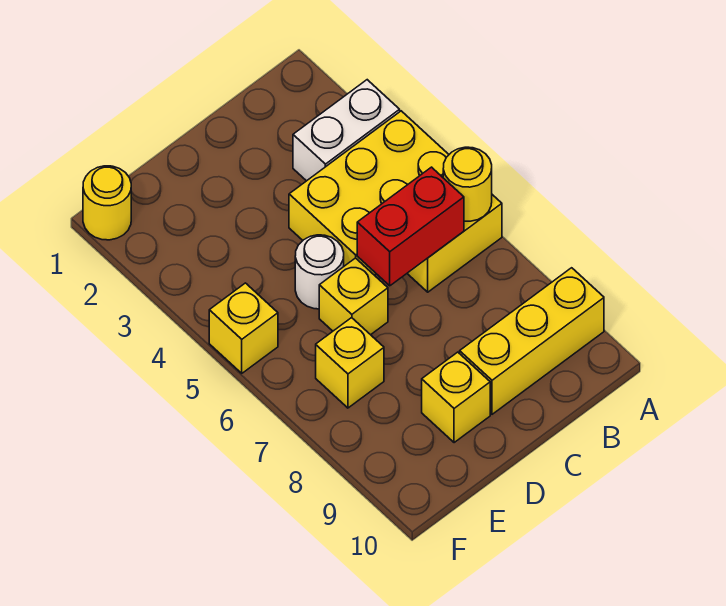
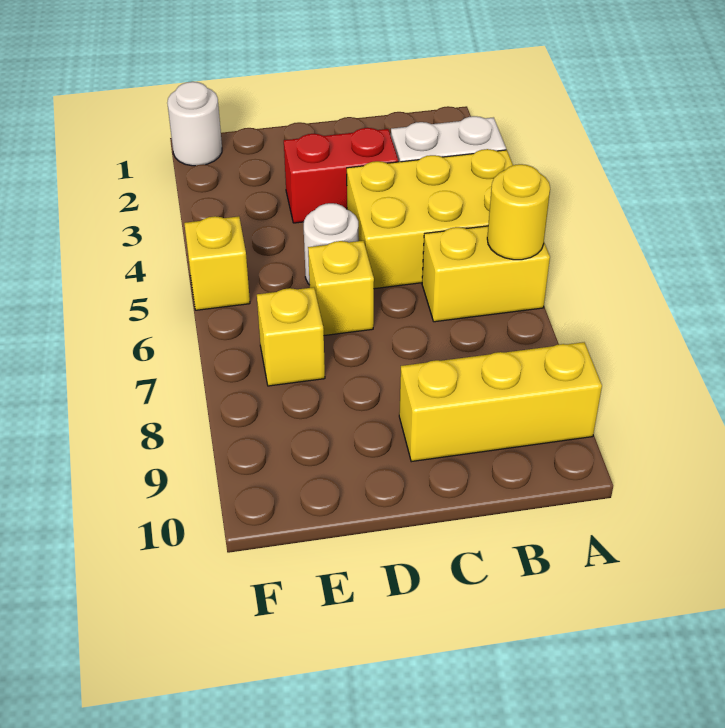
red brick B6:C6 level 2 -> red brick C3:D3 level 1
yellow brick D9 level 1 -> none
yellow round brick F1 level 1 -> white round brick F1 level 1

